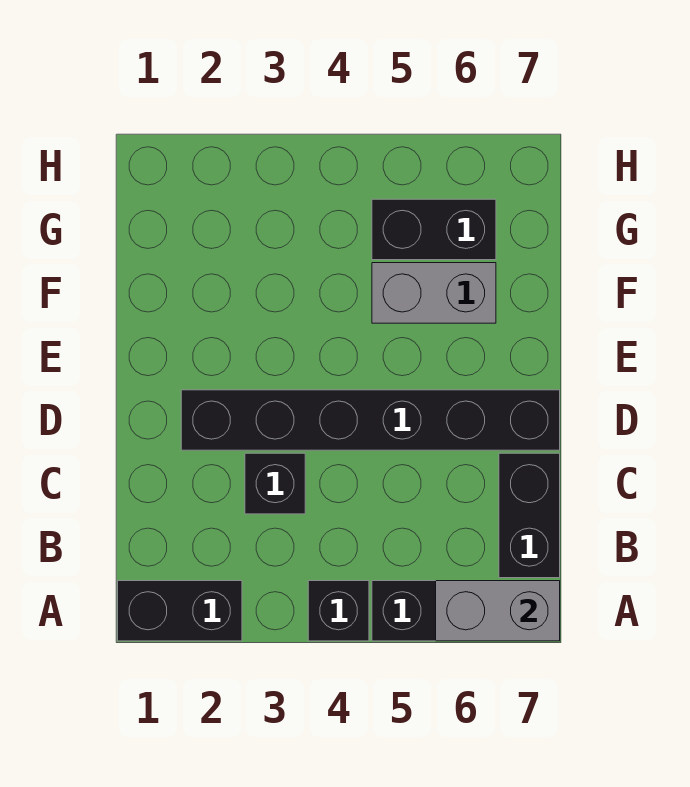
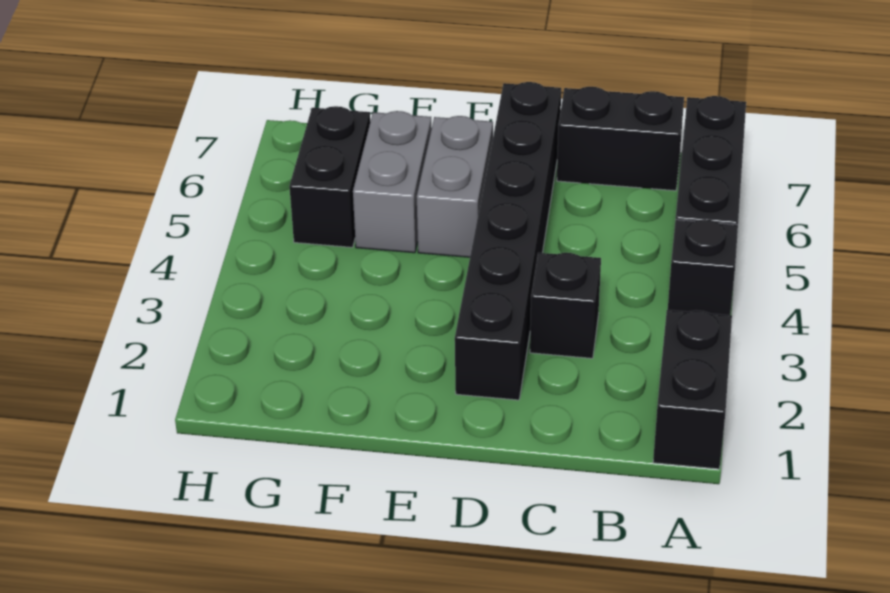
grey brick A6:A7 level 2 -> grey brick E5:E6 level 1

